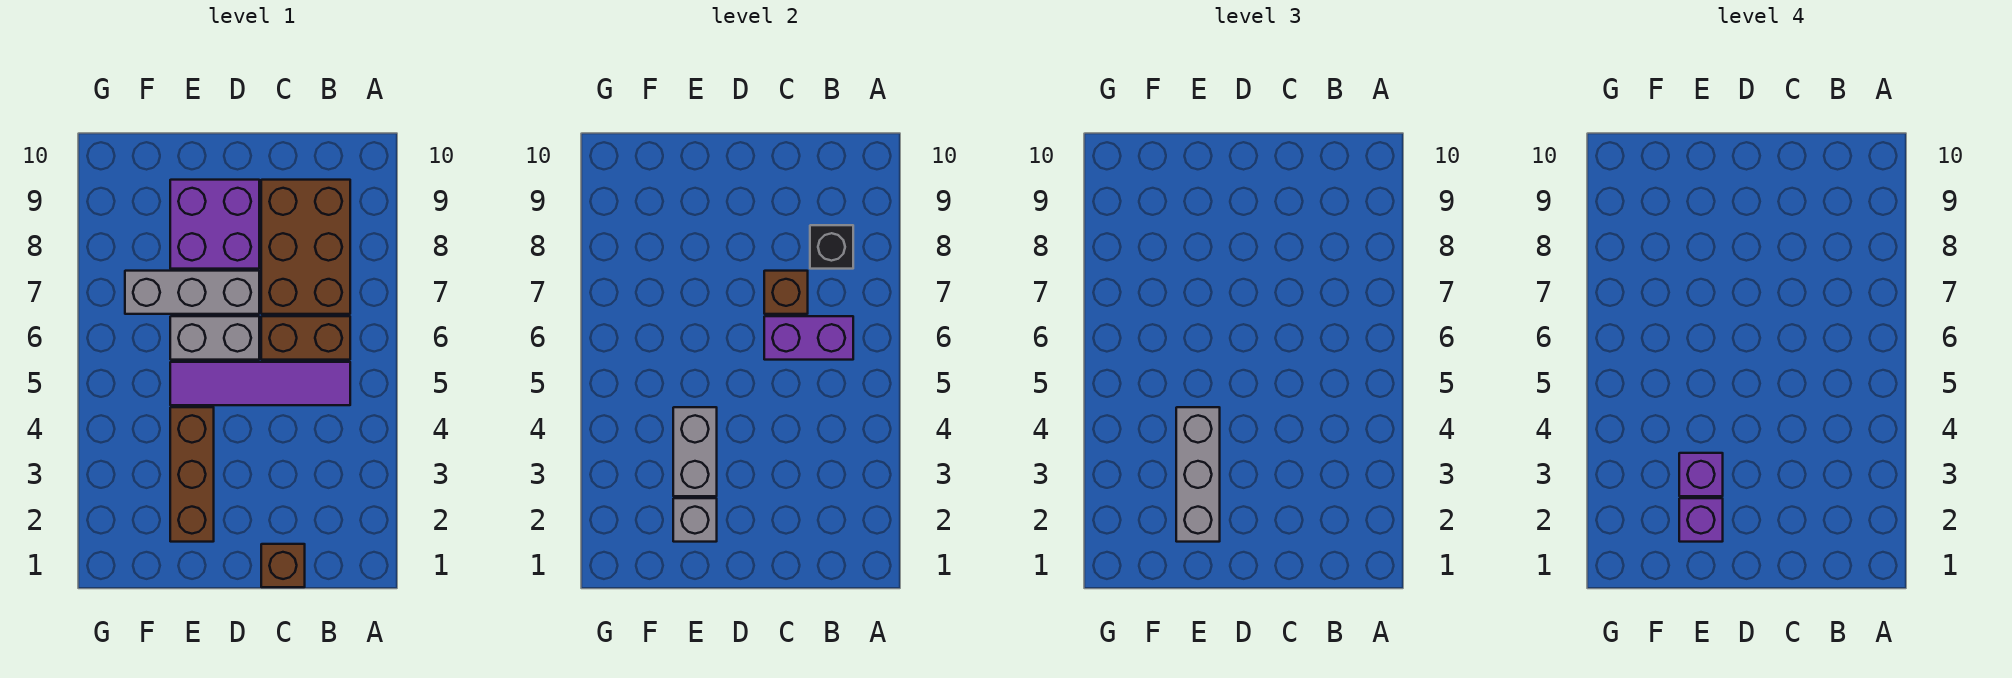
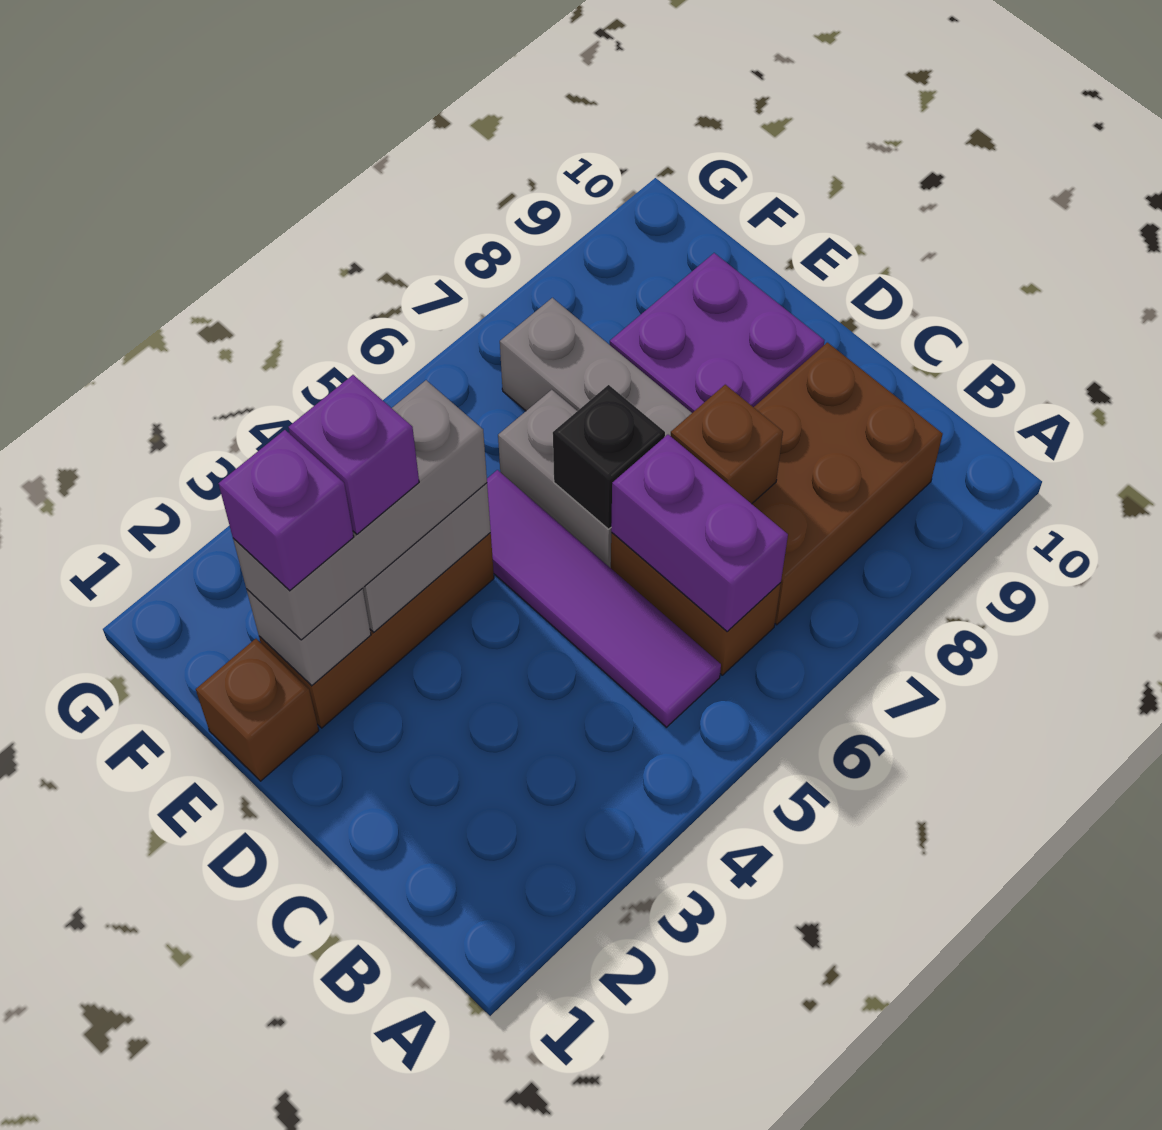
black brick B8 level 2 -> black brick D6 level 2
brown brick C1 level 1 -> brown brick E1 level 1

